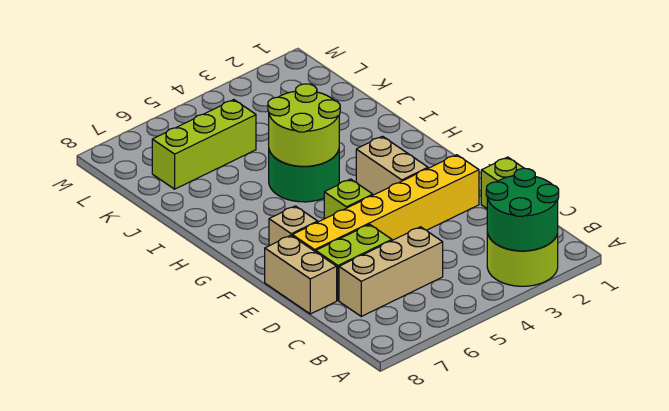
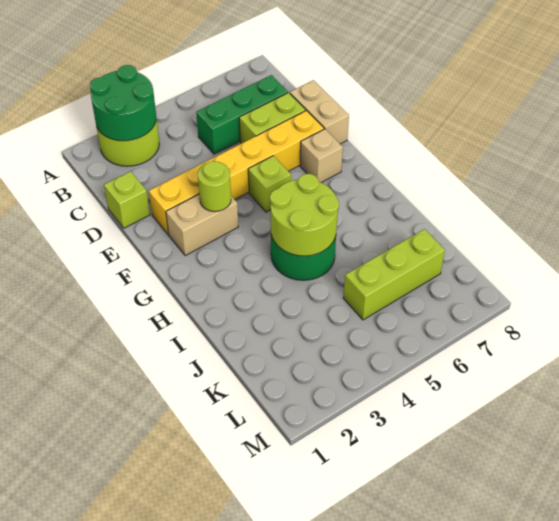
tan brick C5:C7 level 1 -> green brick C5:C7 level 1
tan brick F3:G3 level 1 -> tan brick F2:F3 level 1
none -> lime round brick F3 level 2

